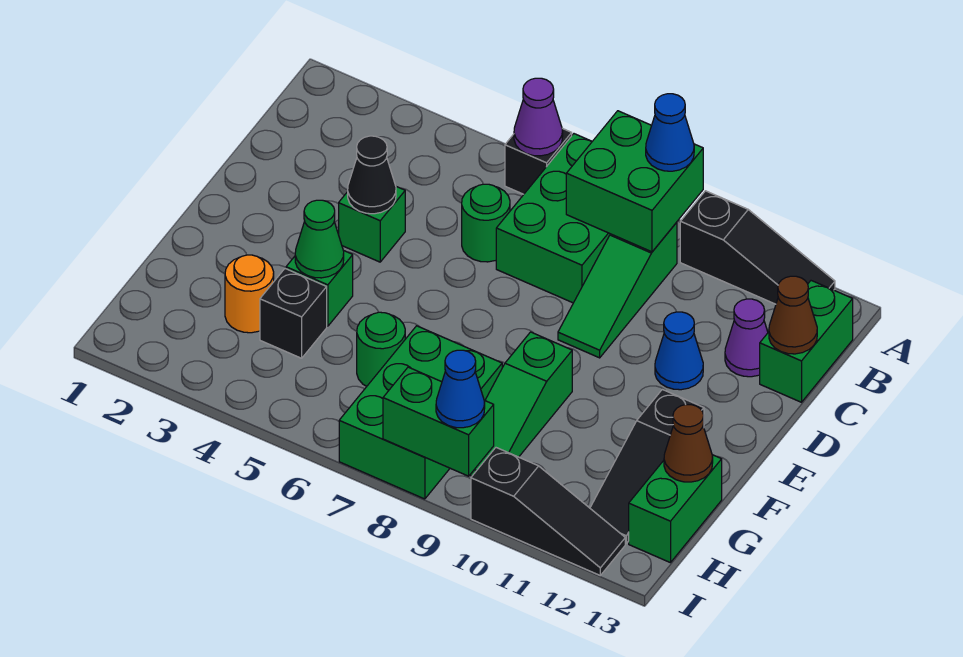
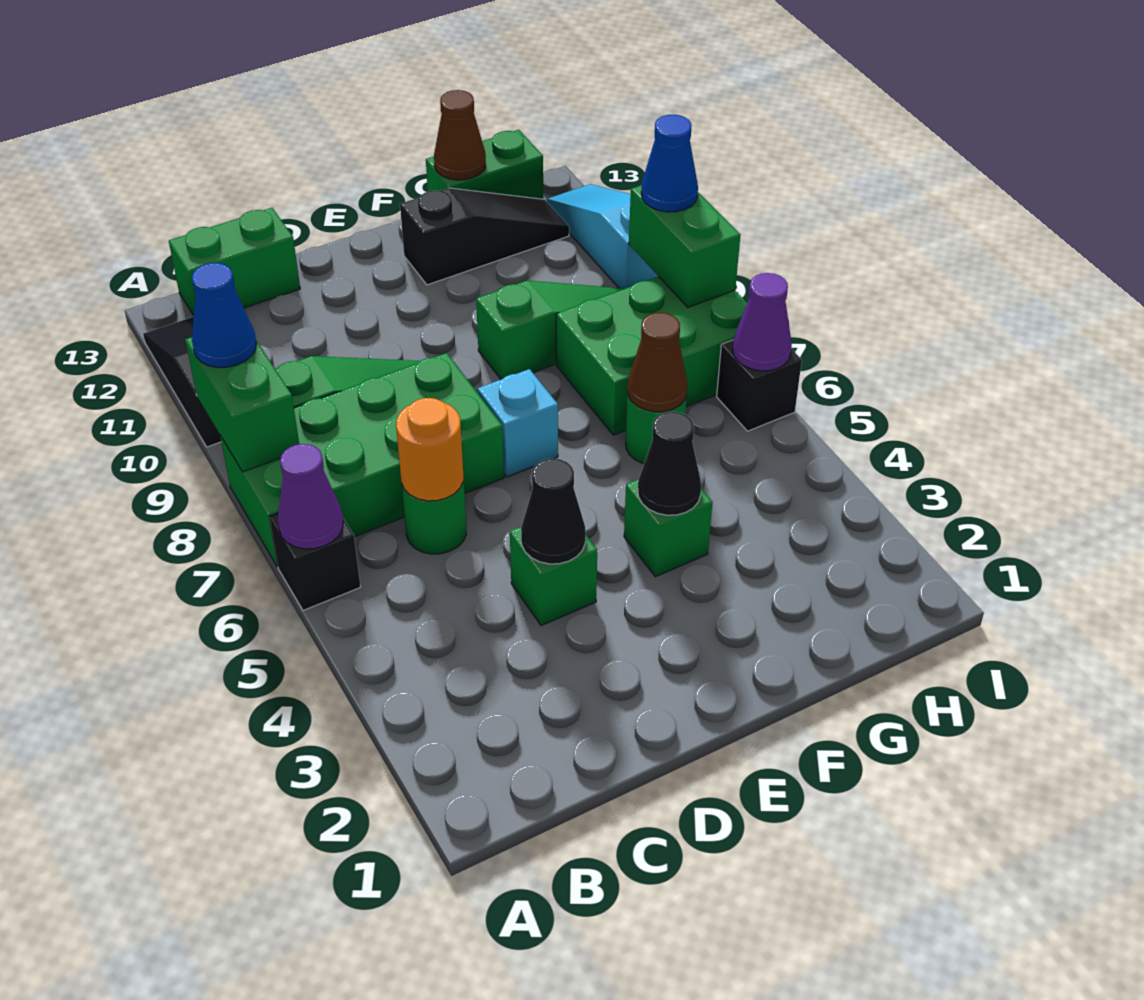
green brick A7:C8 level 1 -> green brick A7:D8 level 1
green brick A8:B9 level 2 -> green brick A8:A9 level 2
purple cone C12 level 1 -> purple cone I6 level 2
brown cone C13 level 2 -> brown cone G6 level 2
blue cone D11 level 1 -> none
none -> cyan brick E7 level 1
green cone F4 level 2 -> black cone F4 level 2
orange round brick G3 level 1 -> orange round brick C6 level 2
black brick G4 level 1 -> black brick I6 level 1
black slope I10:I12 level 1 top 10 -> cyan slope I10:I12 level 1 top 10

